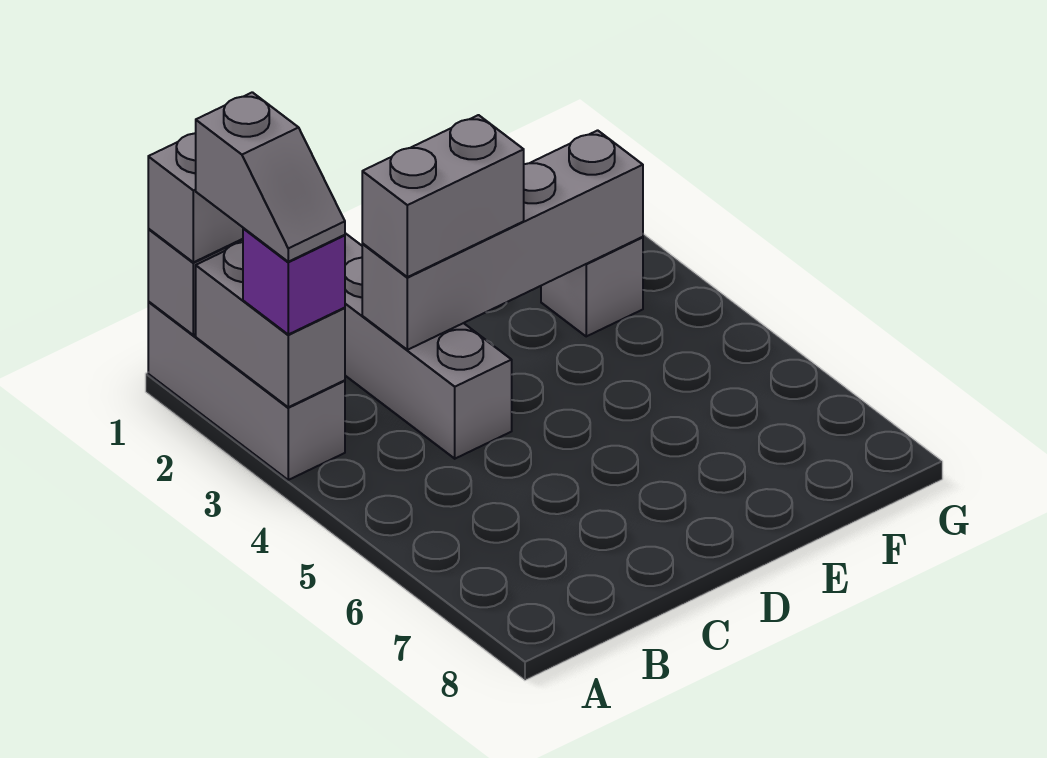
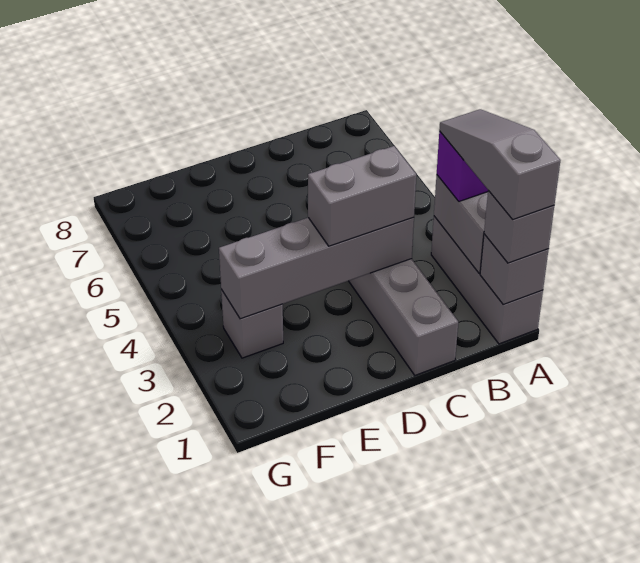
grey slope A2:A3 level 4 top 2 -> grey slope A1:A3 level 4 top 1

